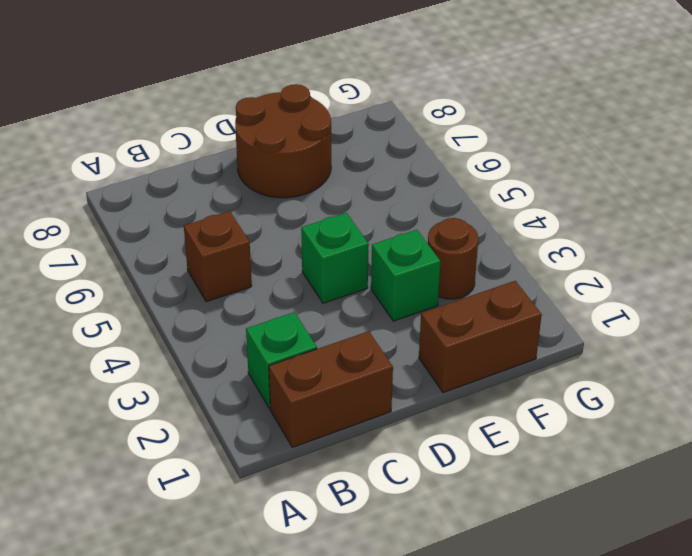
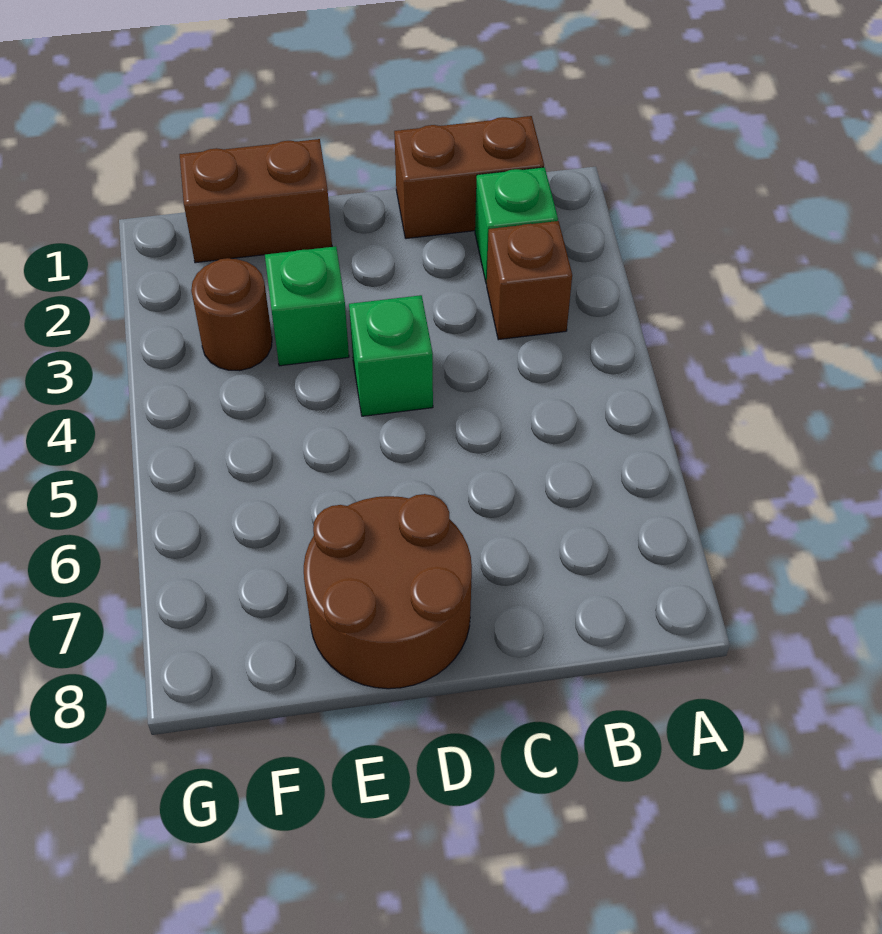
brown brick B5 level 1 -> brown brick B3 level 1

